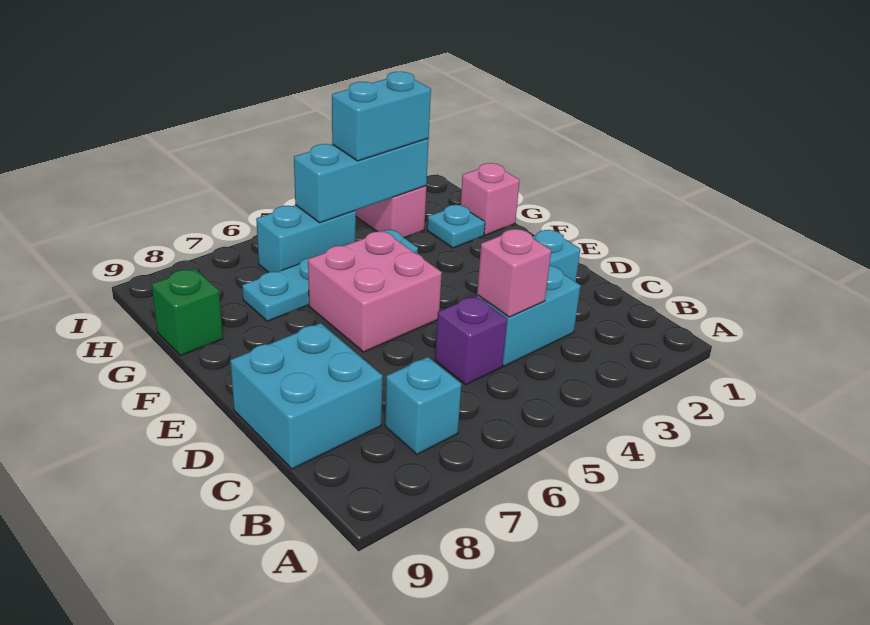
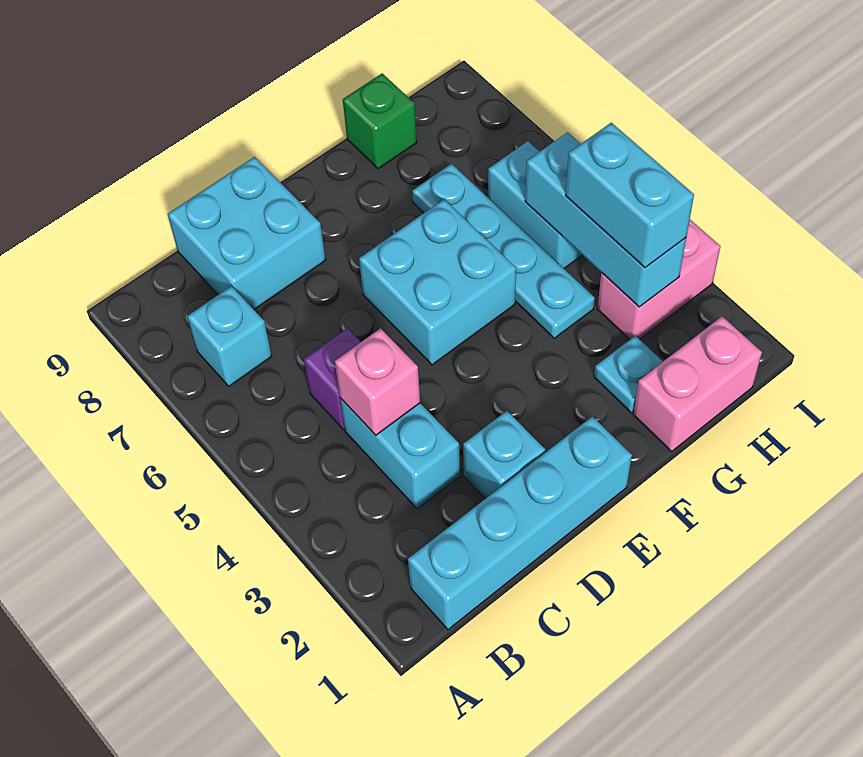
none -> cyan brick B1:E1 level 1
pink brick E5:F6 level 1 -> cyan brick E5:F6 level 1
pink brick G1 level 1 -> pink brick G1:H1 level 1

